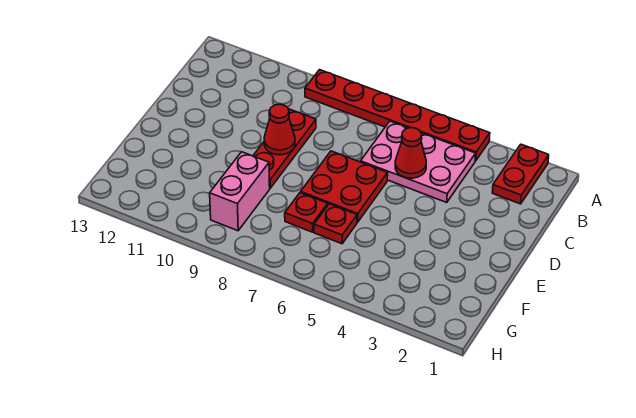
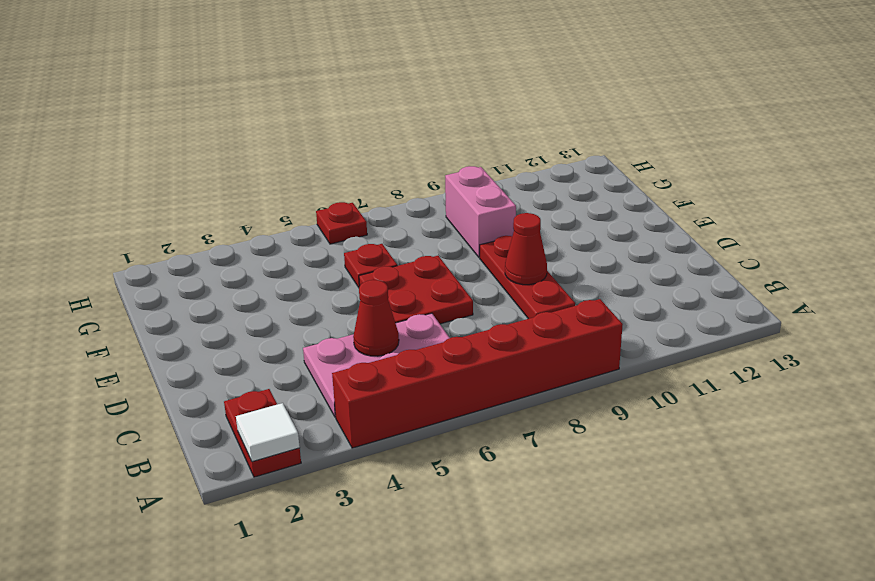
none -> white tile A2 level 2
red plate A4:A9 level 1 -> red brick A4:A9 level 1
red plate F7 level 1 -> red plate H6 level 1

